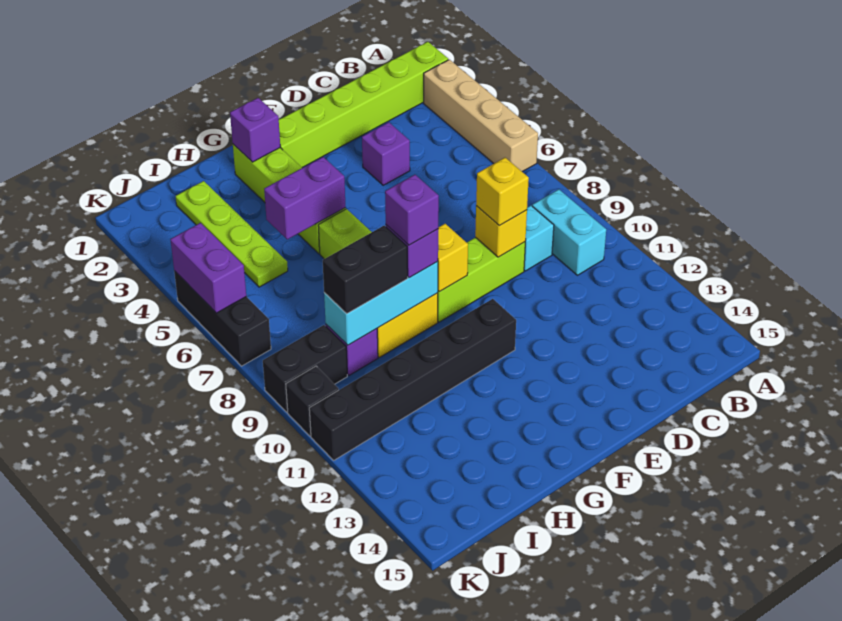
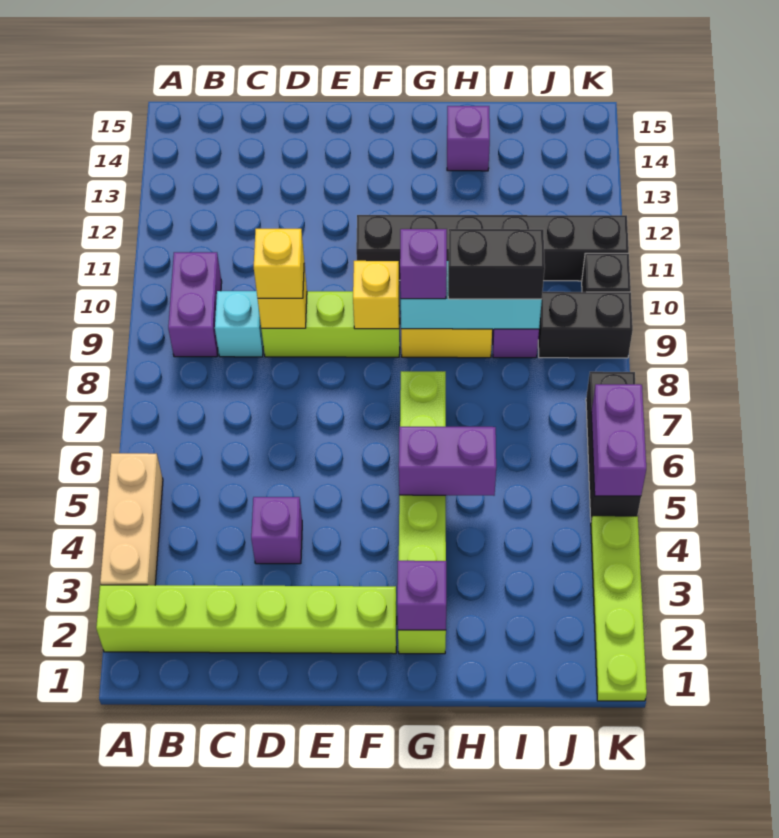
tan brick A3:A6 level 1 -> tan brick A3:A5 level 1
cyan brick B9:B10 level 1 -> purple brick B9:B10 level 1
purple brick G9 level 4 -> purple brick H14 level 1
lime plate I2:I5 level 1 -> lime plate K1:K4 level 1

